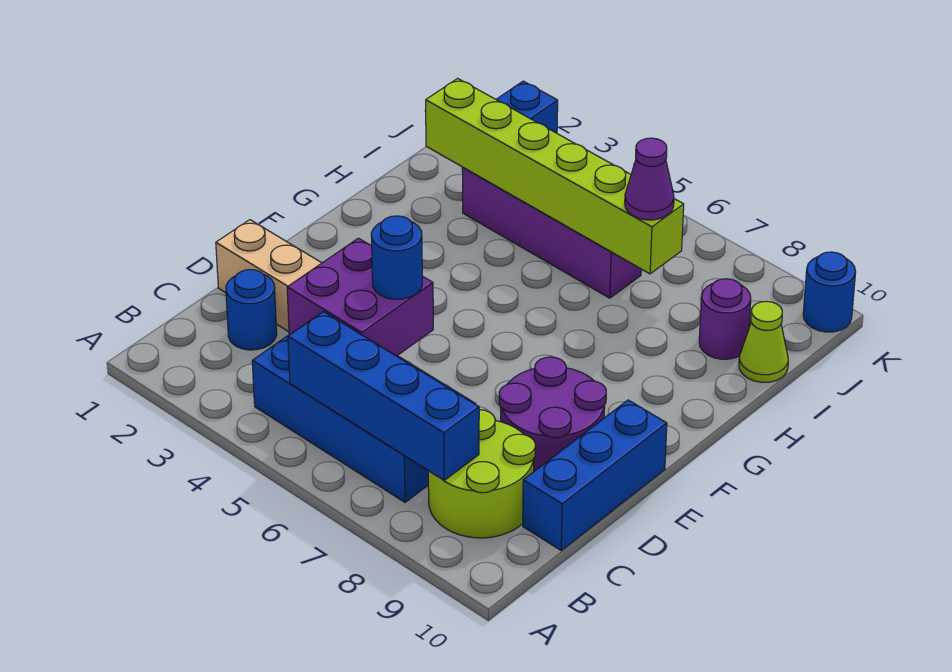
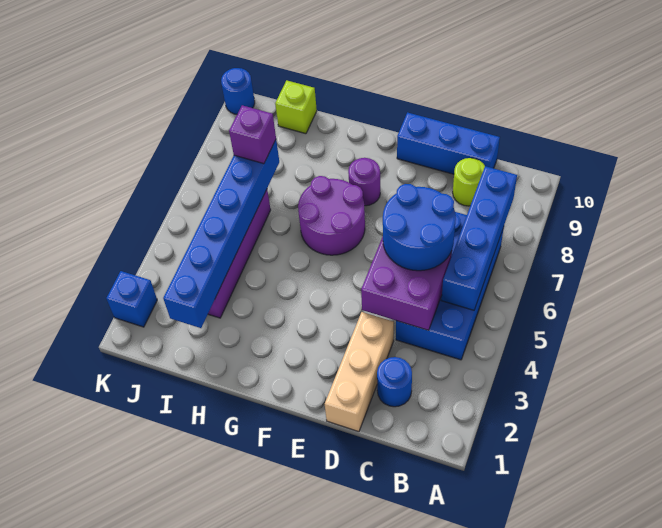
lime round brick B8:C9 level 1 -> lime round brick C9 level 1
blue round brick D5 level 3 -> blue round brick C5:D6 level 3
purple round brick D8:E9 level 1 -> purple round brick F6:G7 level 1
lime brick I2:I7 level 2 -> blue brick I2:I7 level 2
purple cone I7 level 3 -> purple brick I7 level 3
purple round brick I9 level 1 -> purple round brick F8 level 1
lime cone I10 level 1 -> lime brick I10 level 1

